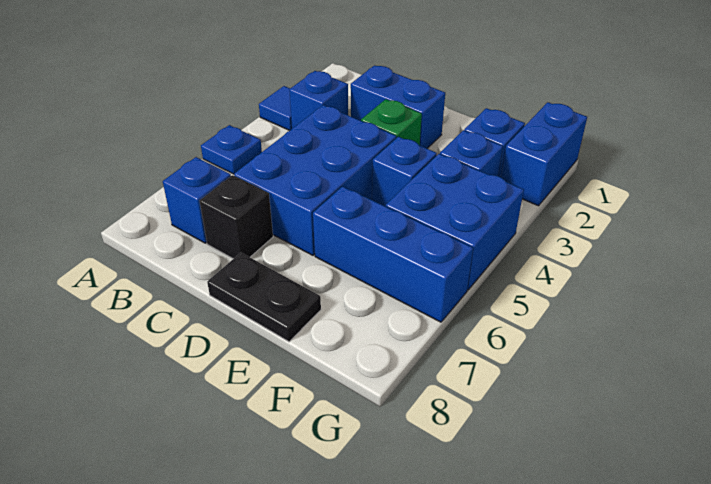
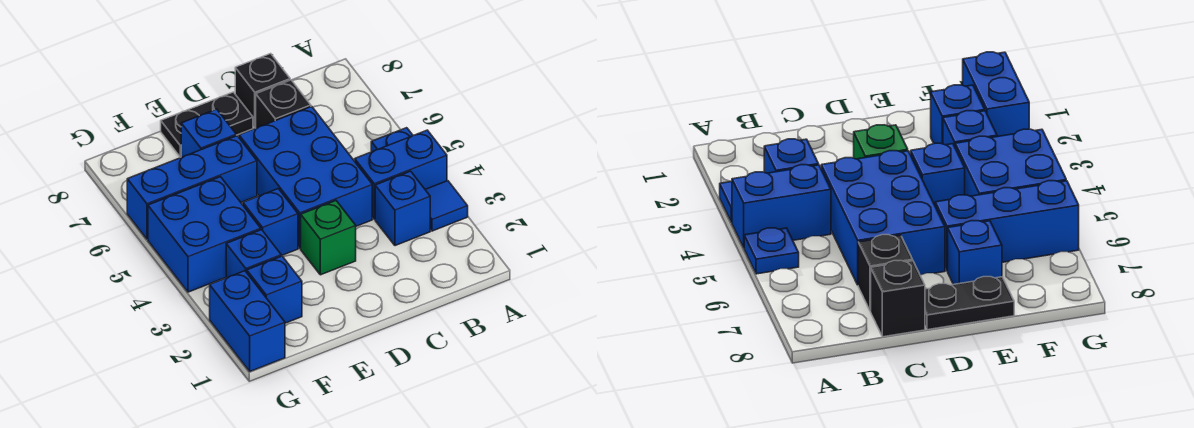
blue brick B7 level 1 -> blue brick E7 level 1
blue brick C2:D2 level 1 -> blue brick A4:B4 level 1
none -> black brick C8 level 1

